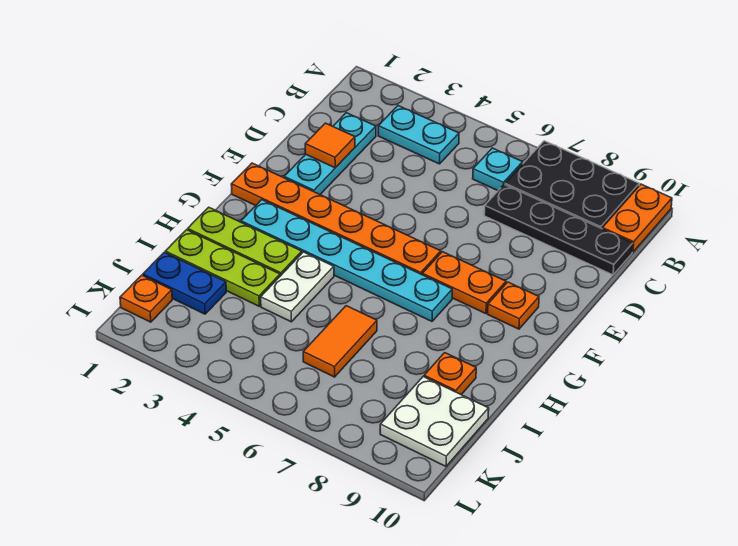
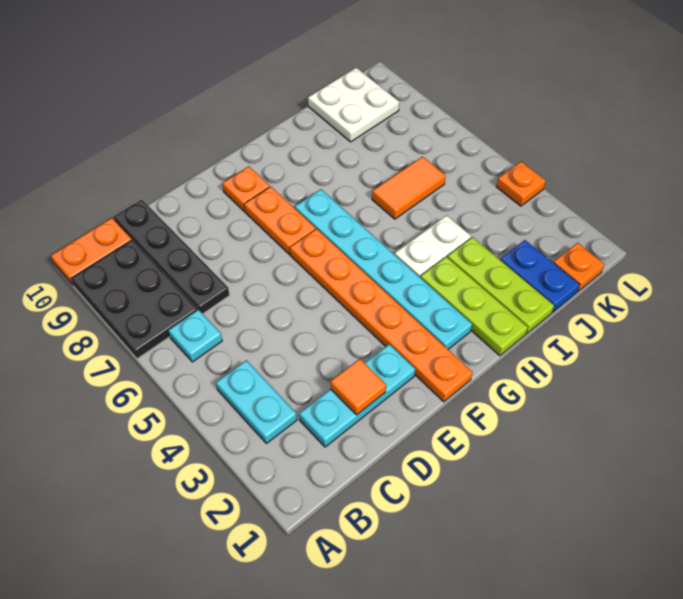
orange plate I9 level 1 -> orange plate L4 level 1

